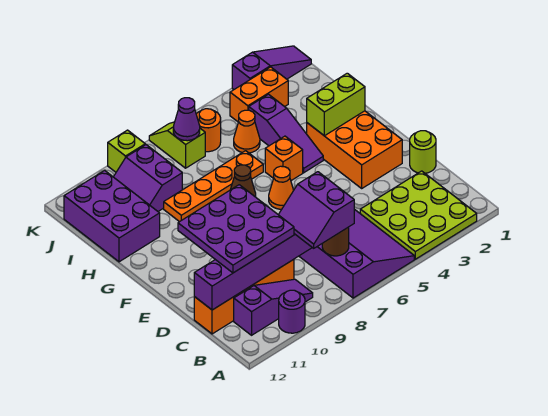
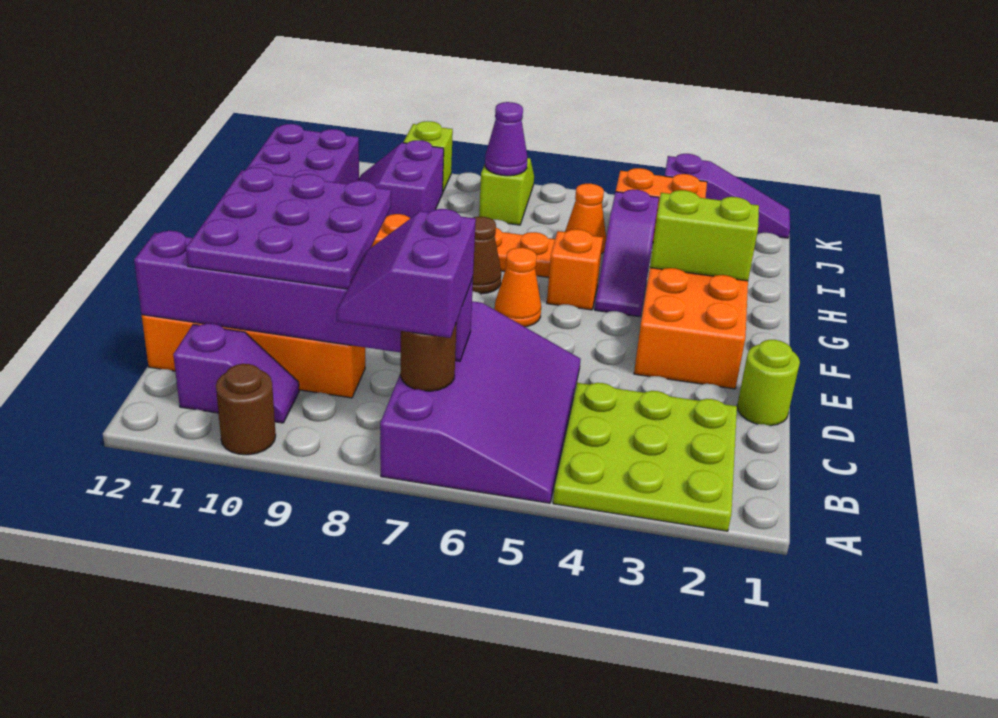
purple round brick A10 level 1 -> brown round brick A10 level 1
purple slope B9:B11 level 1 top 11 -> purple slope B10:B11 level 1 top 11
orange round brick J6 level 1 -> none

